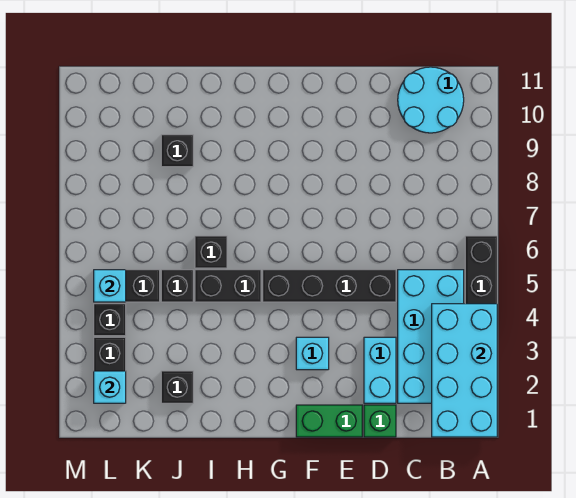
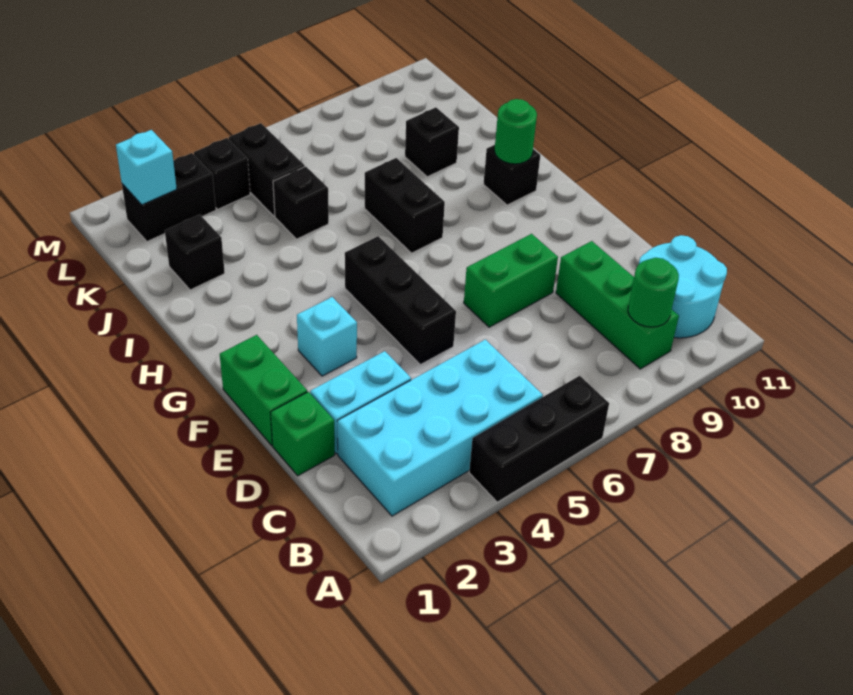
cyan brick A1:B4 level 2 -> none
none -> green brick B9:D9 level 1
none -> green round brick B9 level 2
black brick D5:G5 level 1 -> black brick E5:G5 level 1
none -> green brick E7:E8 level 1
black brick H5:I5 level 1 -> black brick H7:I7 level 1
none -> green round brick H10 level 2
black brick I6 level 1 -> black brick H10 level 1
cyan brick L5 level 2 -> none

